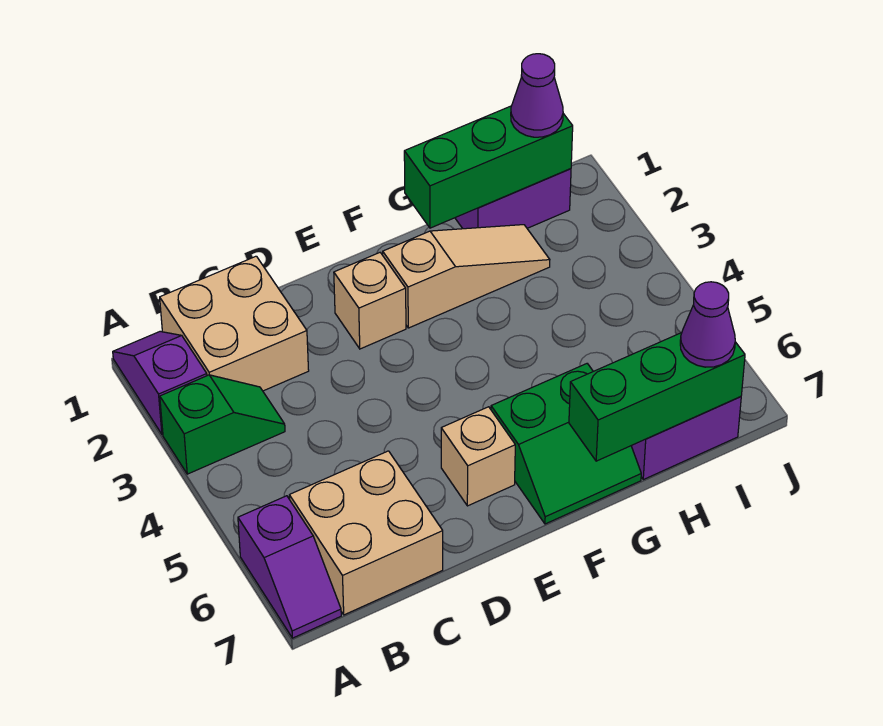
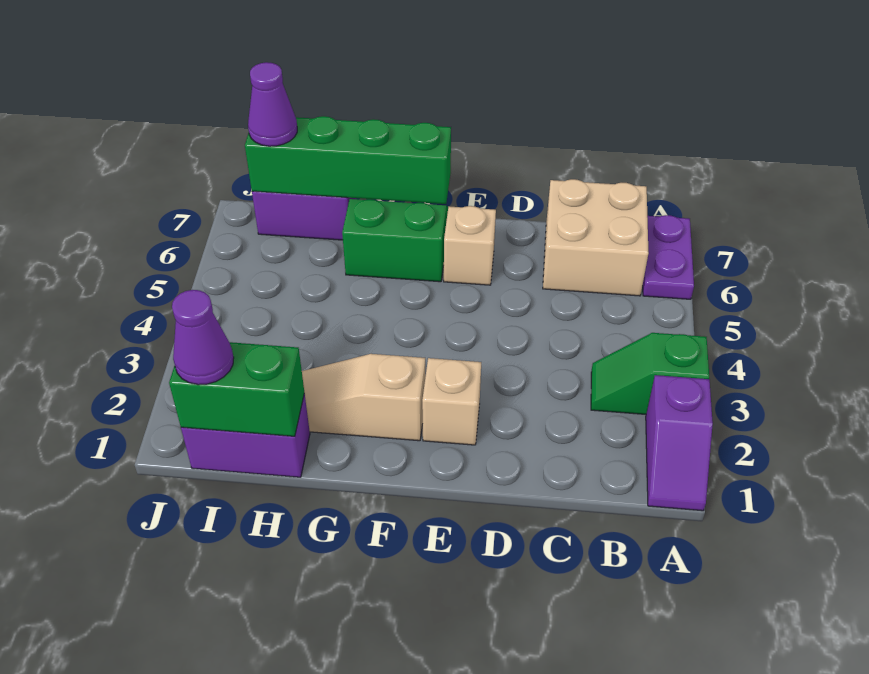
purple slope A6:A7 level 1 top 6 -> purple plate A6:A7 level 1
tan brick B1:C2 level 1 -> none
green brick G1:I1 level 2 -> green brick H1:I1 level 2
green brick G7:I7 level 2 -> green brick F7:I7 level 2

